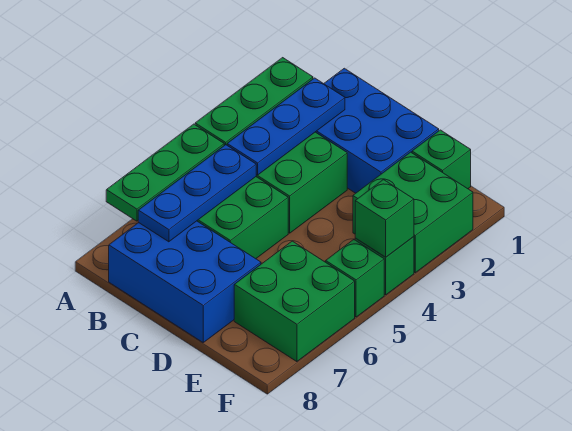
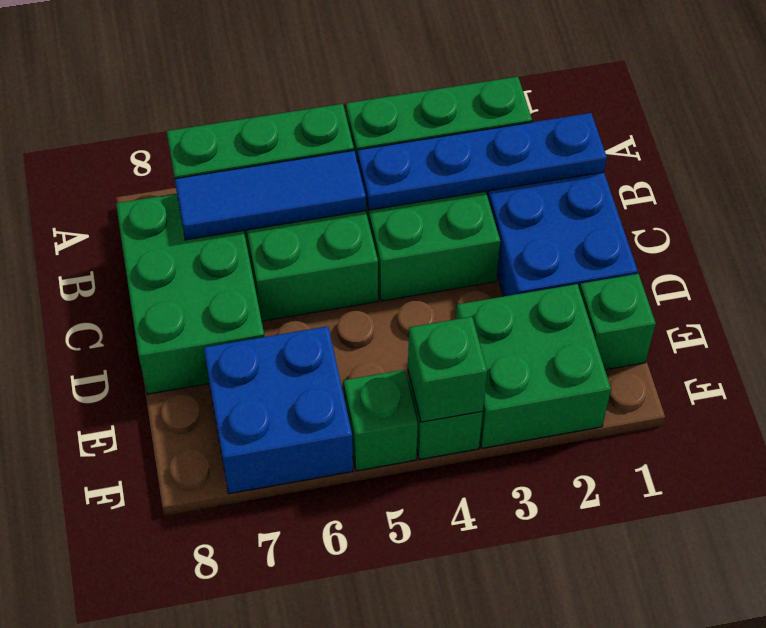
blue plate B2:B4 level 2 -> blue plate B1:B4 level 2
blue plate B5:B7 level 2 -> blue tile B5:B7 level 2
blue brick B7:D8 level 1 -> green brick B7:D8 level 1
green brick E6:F7 level 1 -> blue brick E6:F7 level 1

